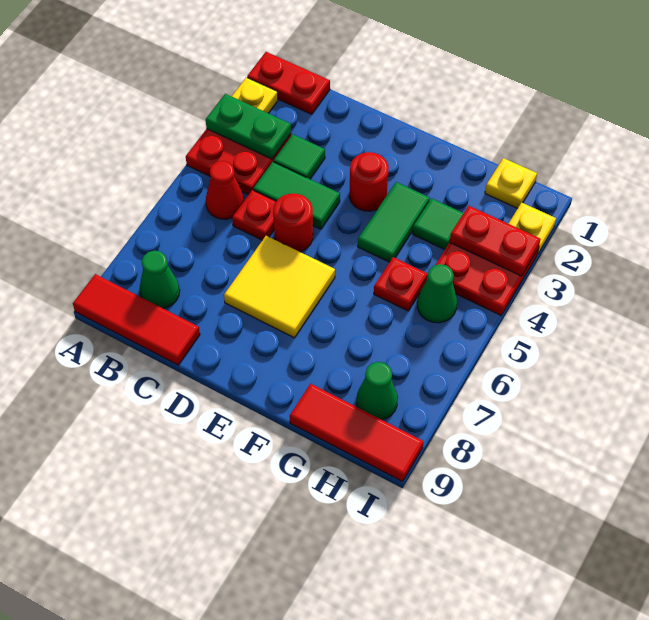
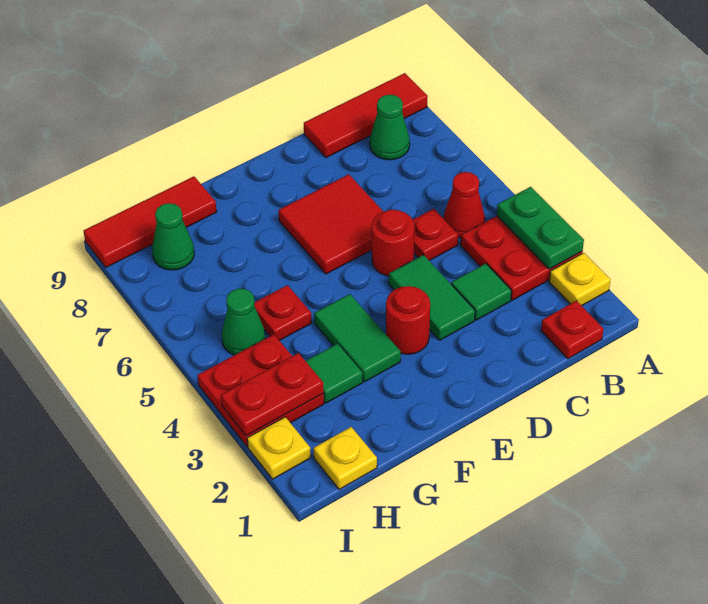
red plate A1:B1 level 1 -> red plate B1 level 1
green plate A3:B3 level 2 -> green plate A3:A4 level 2
green tile C4:D4 level 1 -> green tile D3:D4 level 1
yellow tile D6:E7 level 1 -> red tile D6:E7 level 1

